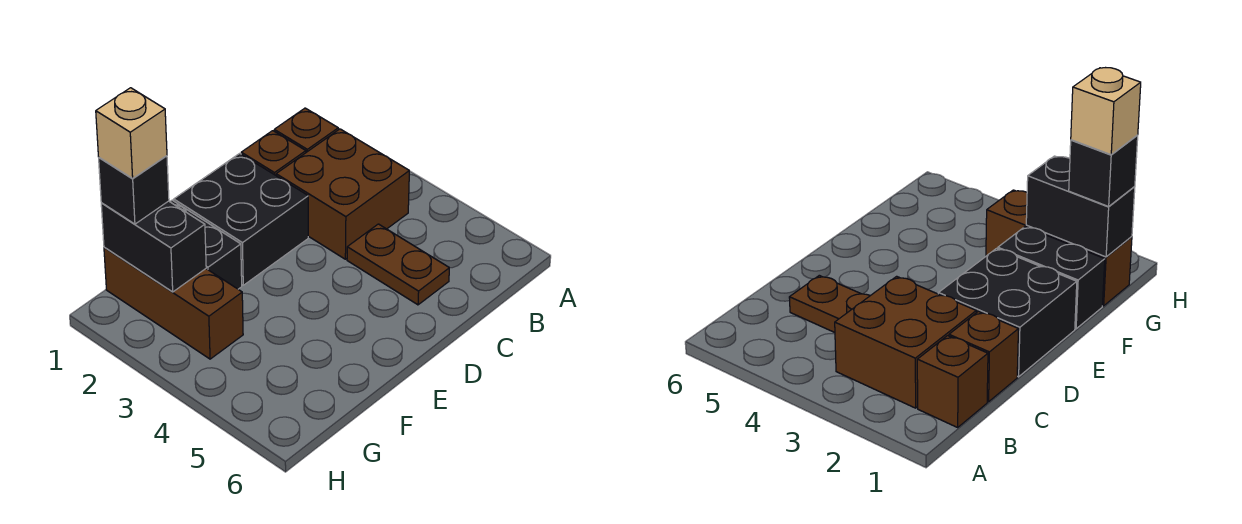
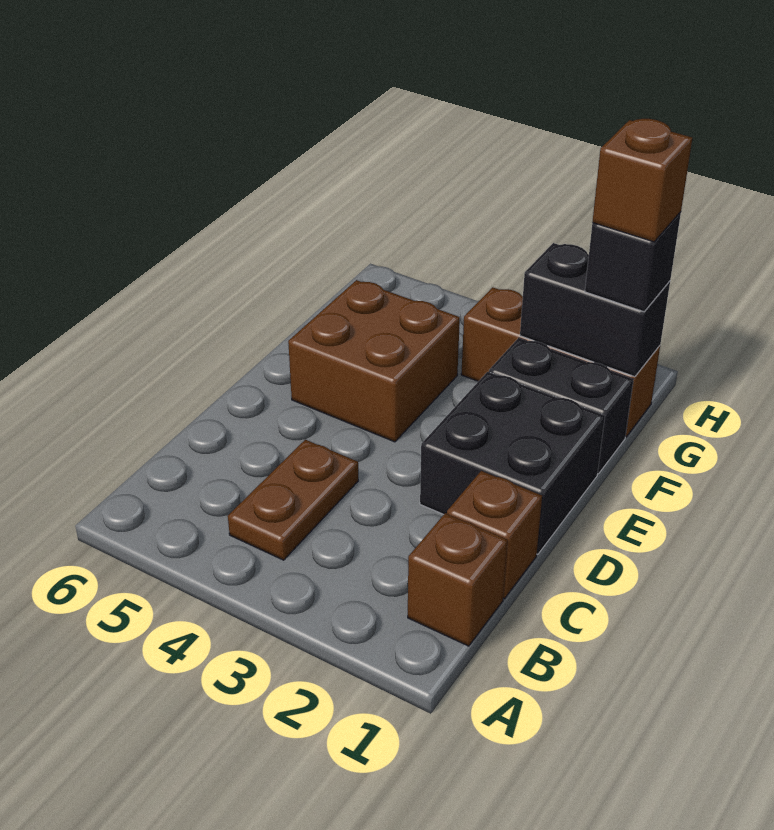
brown brick B2:C3 level 1 -> brown brick E4:F5 level 1
brown plate C4:C5 level 1 -> brown plate B4:C4 level 1
tan brick G1 level 4 -> brown brick G1 level 4

